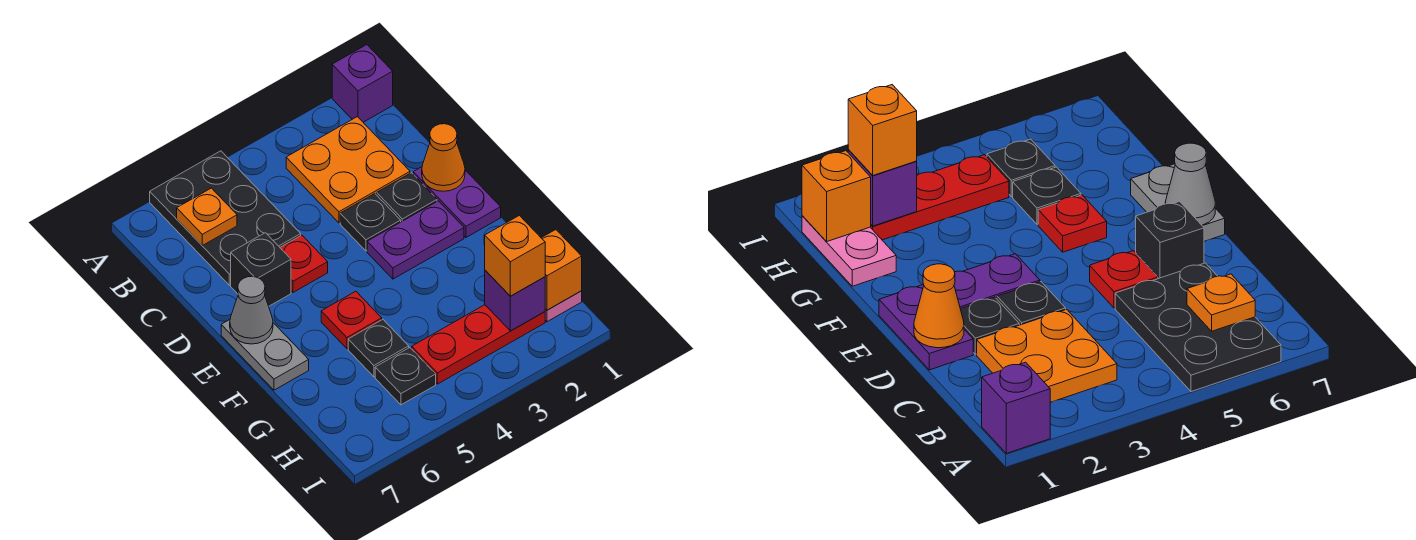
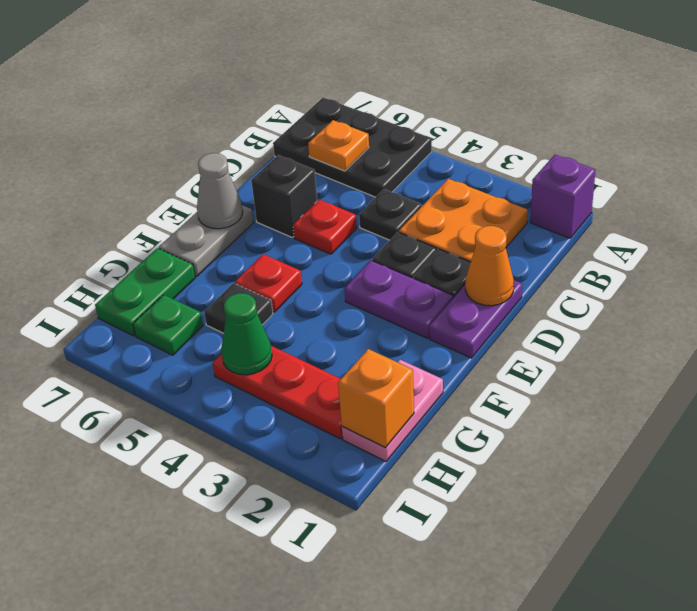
black plate A5:C6 level 1 -> black plate A5:B7 level 1
none -> green plate G7:H7 level 1
purple brick H2 level 2 -> none
orange brick H2 level 3 -> none
none -> green cone H4 level 2
black plate H5 level 1 -> black plate C4 level 1
none -> green plate H6 level 1

